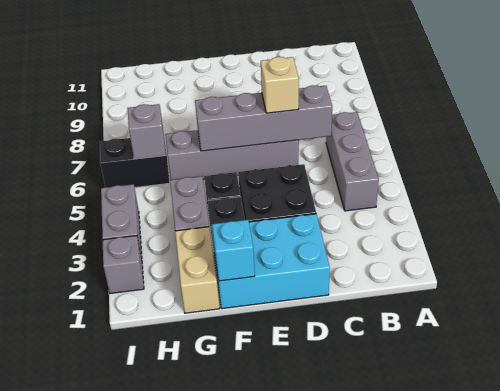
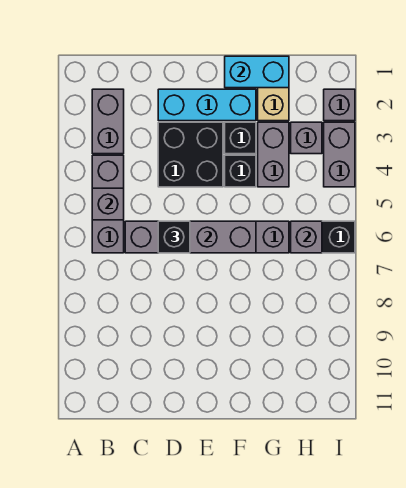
none -> grey brick B2:B3 level 1
none -> grey brick B5 level 2
cyan brick D1:F2 level 1 -> cyan brick D2:F2 level 1
tan brick D6 level 3 -> black brick D6 level 3
cyan brick F1 level 2 -> cyan brick F1:G1 level 2
none -> grey brick H3 level 1

